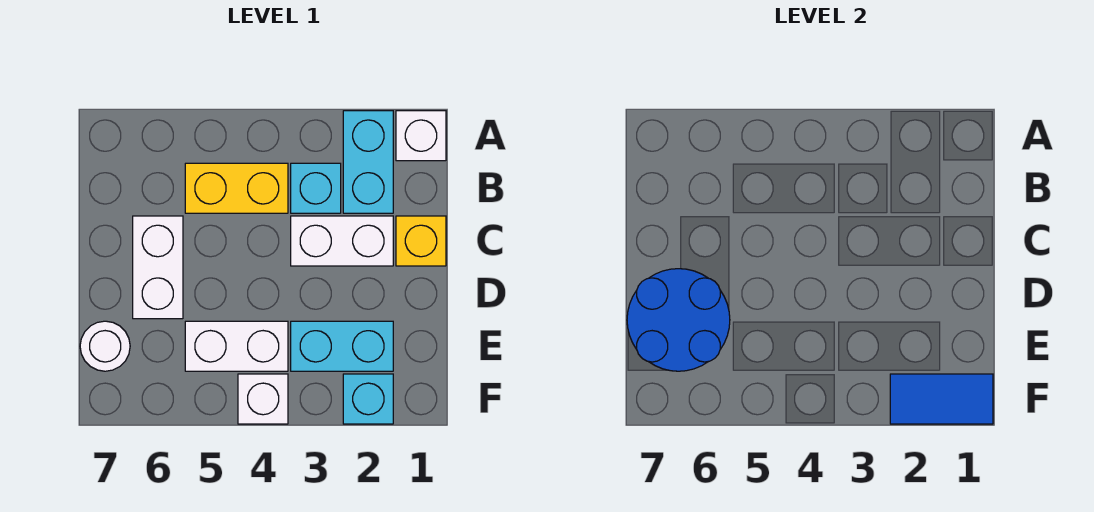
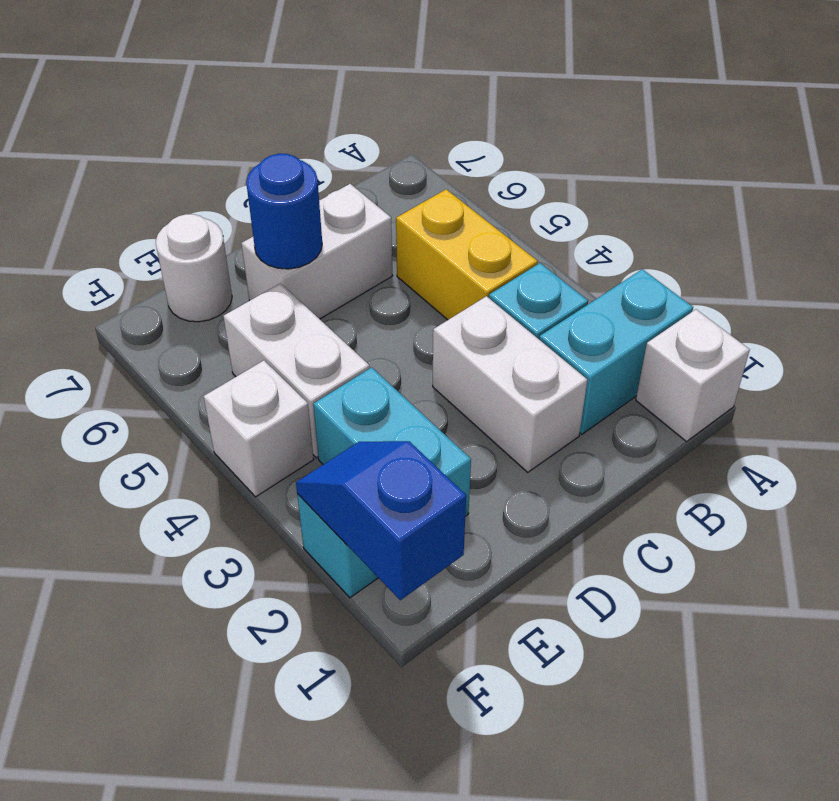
yellow brick C1 level 1 -> none
blue round brick D6:E7 level 2 -> blue round brick D6 level 2
blue tile F1:F2 level 2 -> blue slope F1:F2 level 2 top 1

